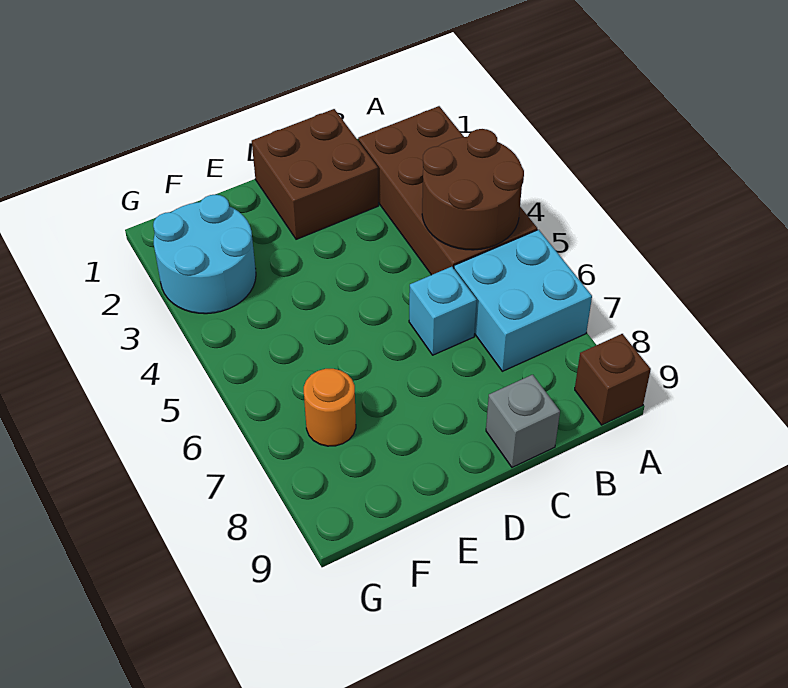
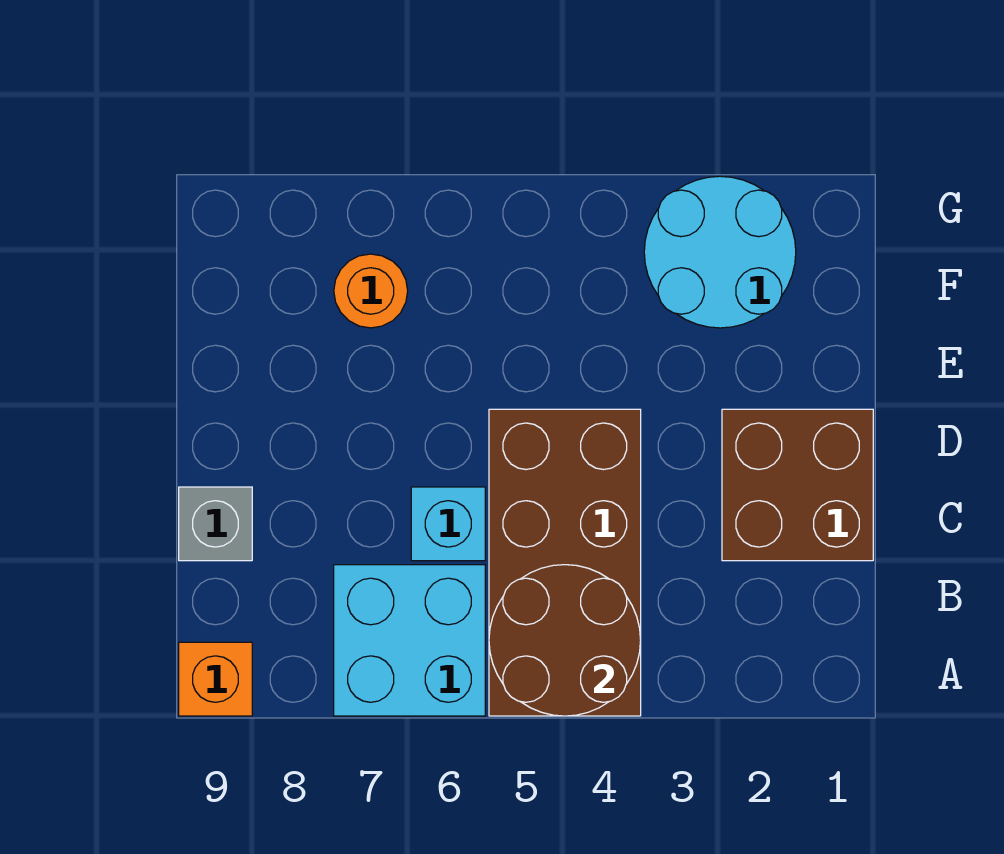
brown brick A2:B5 level 1 -> brown brick A4:D5 level 1
brown brick A9 level 1 -> orange brick A9 level 1

